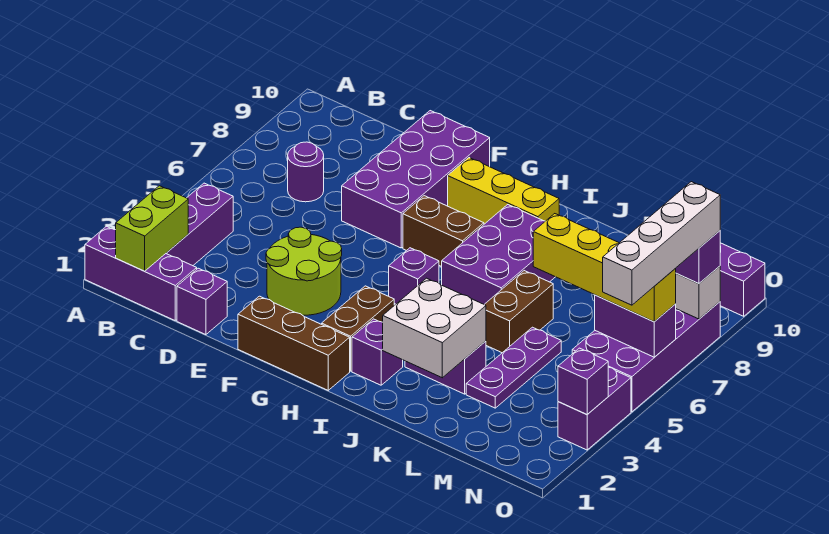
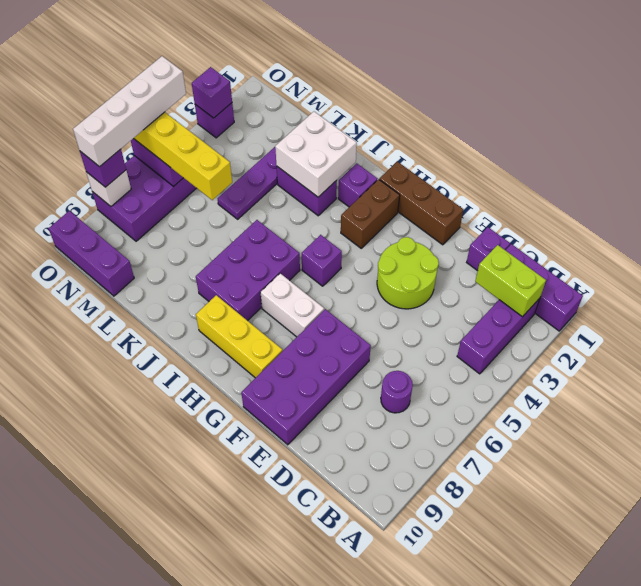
lime brick B1:B2 level 2 -> lime brick B2:C2 level 2
brown brick G7:H7 level 1 -> white brick G7:H7 level 1
brown brick K5:K6 level 1 -> none
purple brick O3:O4 level 1 -> purple brick O3 level 1

